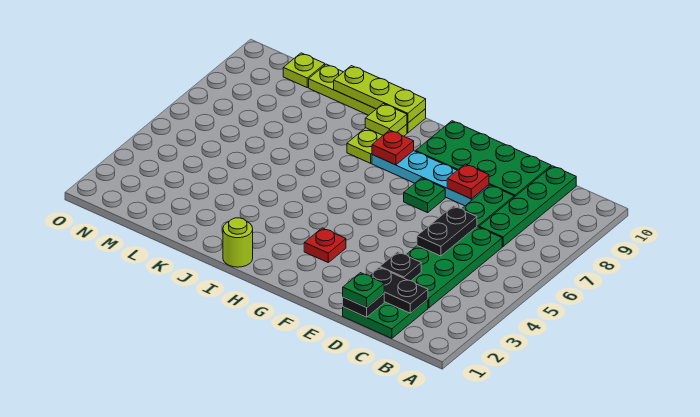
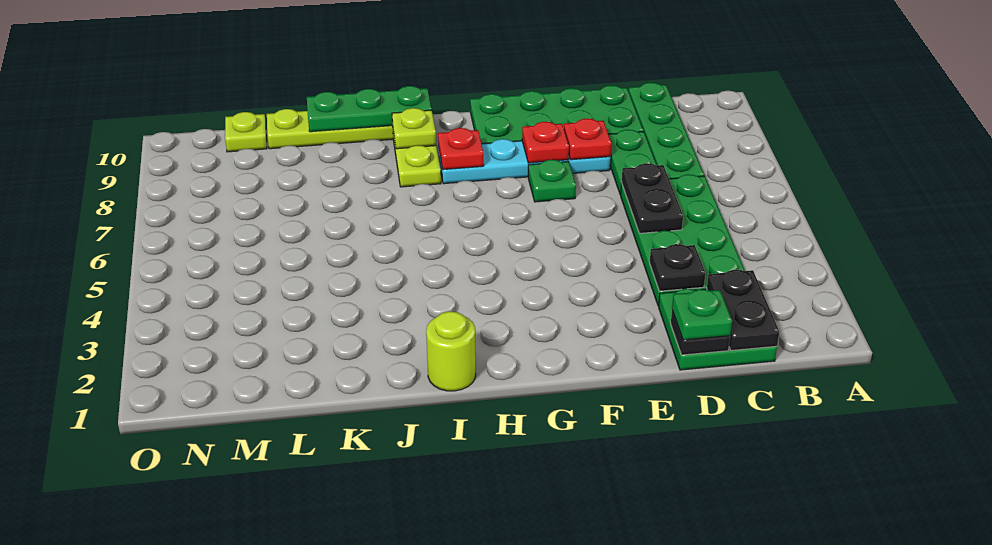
black plate C2:D2 level 2 -> black plate C1:C2 level 2
red plate G3 level 1 -> red plate F8 level 2
lime plate I10:K10 level 2 -> green plate I10:K10 level 2

